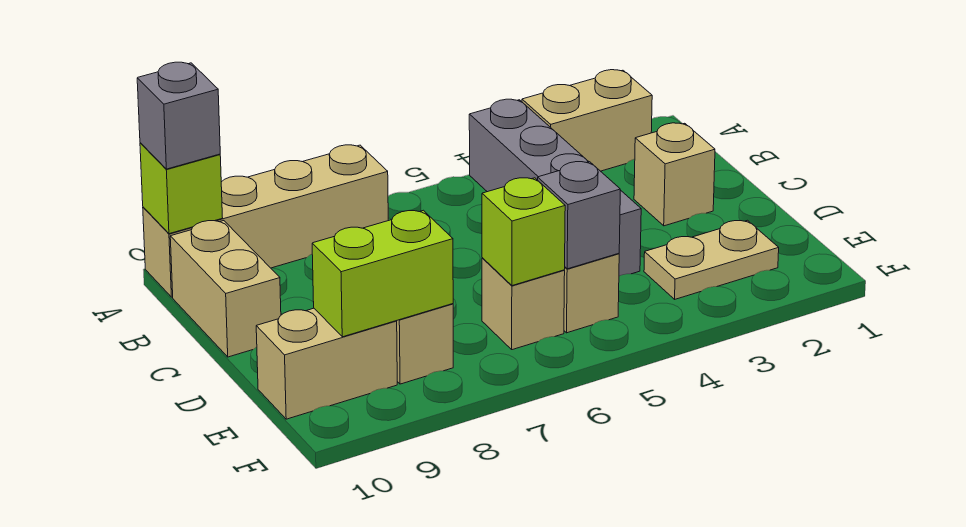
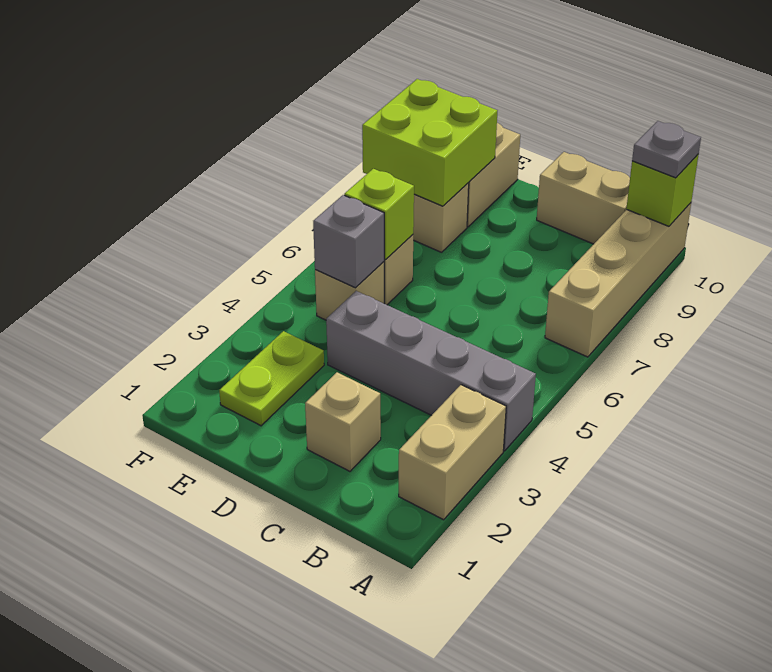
grey brick A10 level 3 -> grey plate A10 level 3
tan plate E2:E3 level 1 -> lime plate E2:E3 level 1
lime brick E8:E9 level 2 -> lime brick E8:F9 level 2

